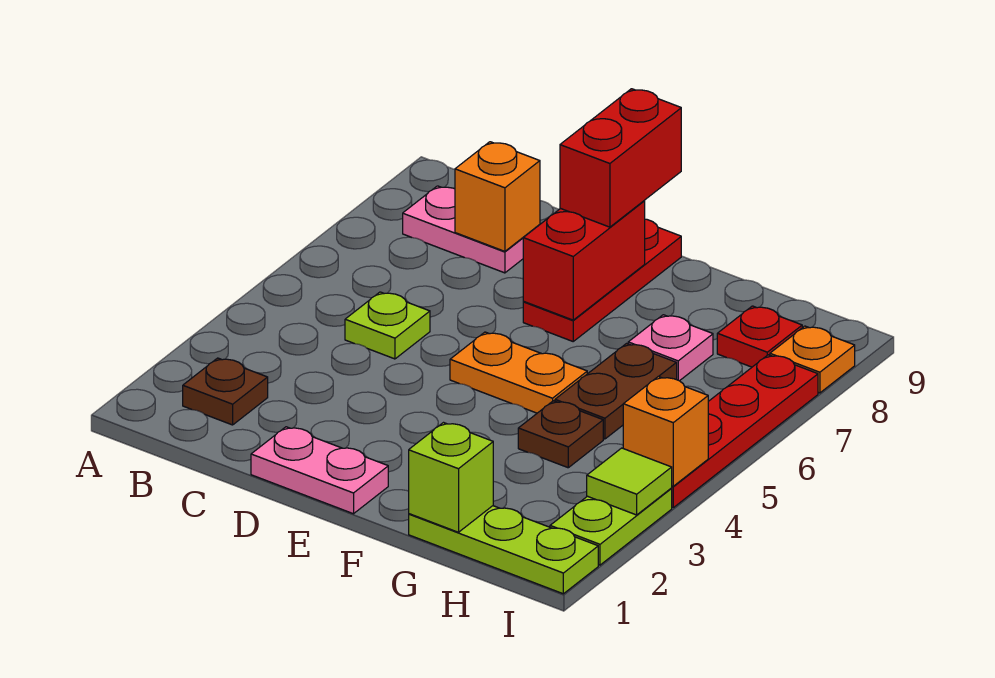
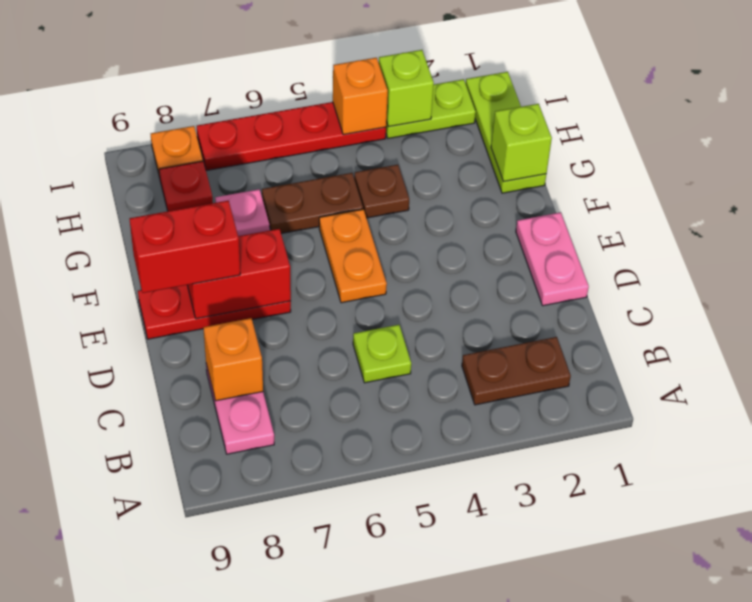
brown plate B2 level 1 -> brown plate B2:B3 level 1
lime tile I3 level 2 -> lime brick I3 level 2

